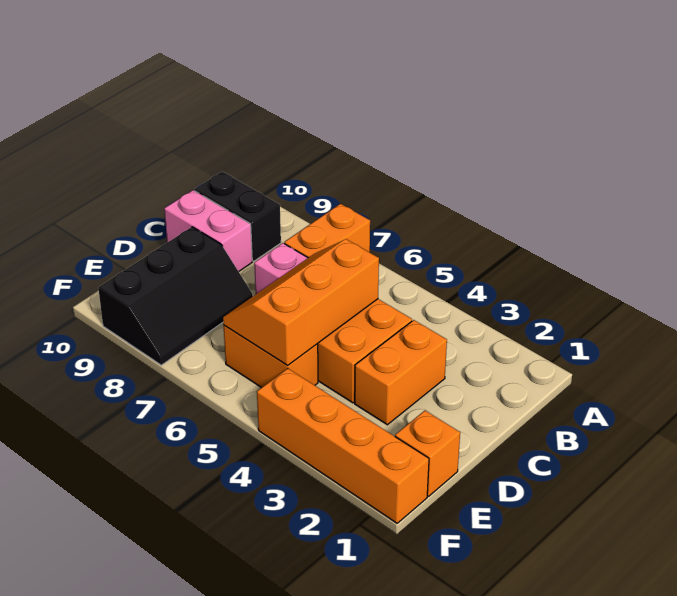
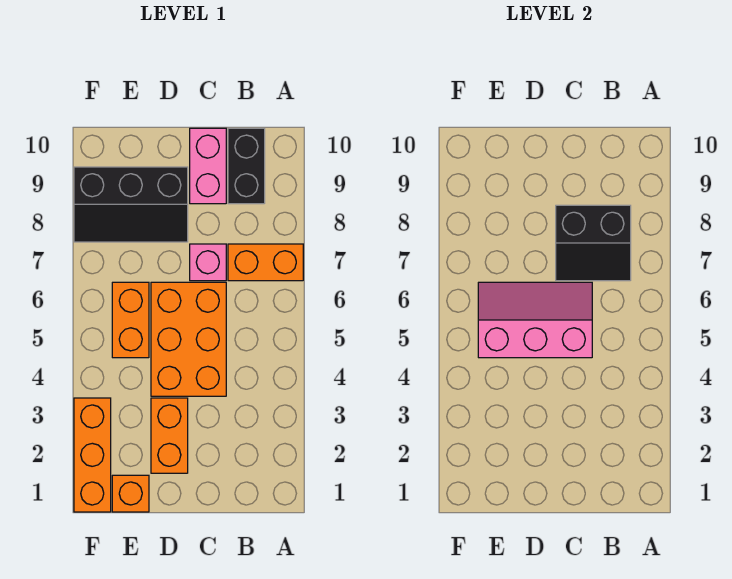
none -> black slope B7:C8 level 2 top 8
orange brick C3:D3 level 1 -> orange brick D2:D3 level 1
orange slope C5:E6 level 2 top 5 -> pink slope C5:E6 level 2 top 5
orange brick F1:F4 level 1 -> orange brick F1:F3 level 1

